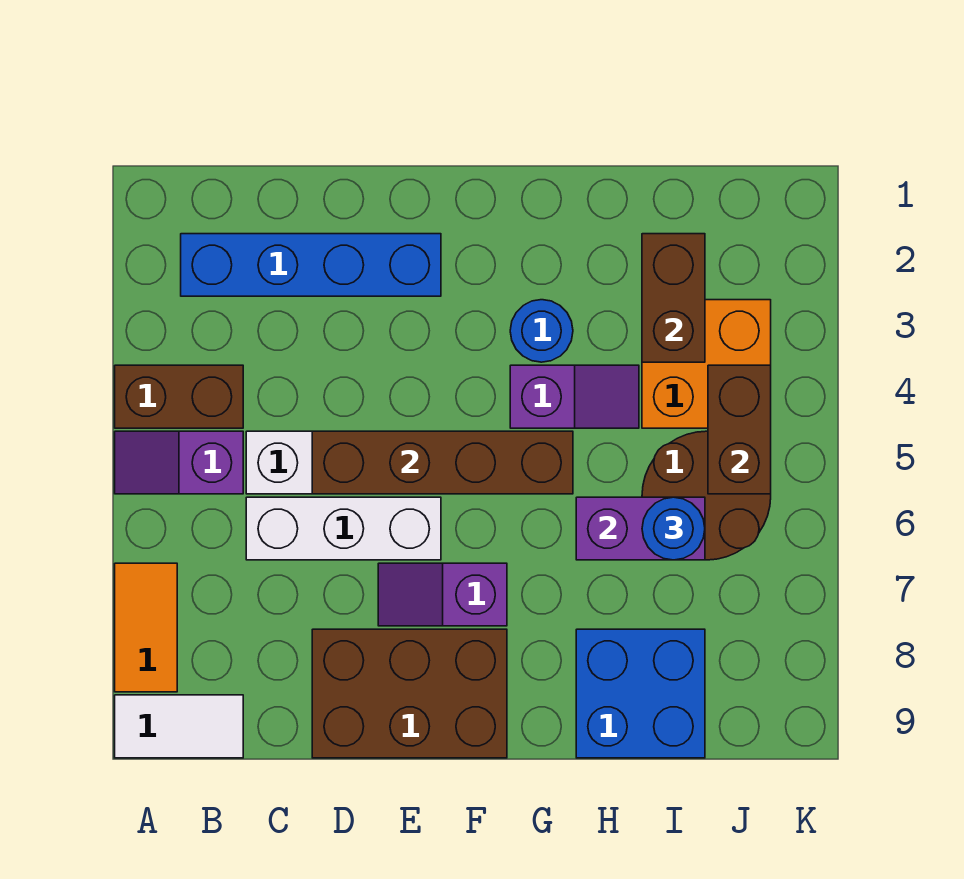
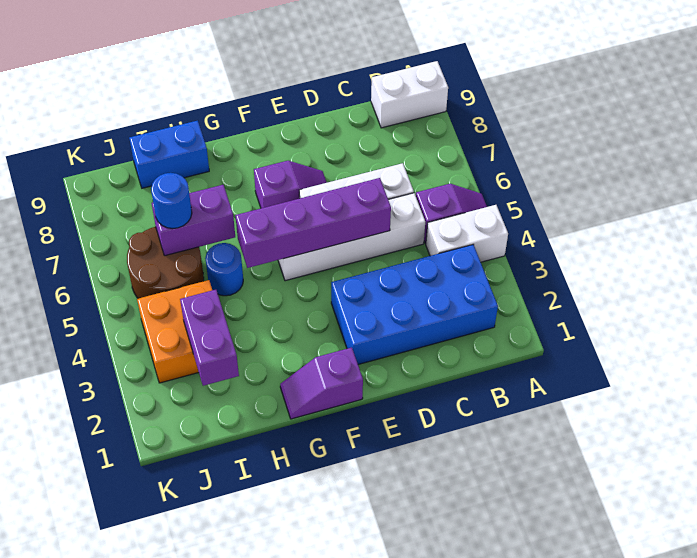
brown brick A4:B4 level 1 -> white brick A4:B4 level 1
orange tile A7:A8 level 1 -> none
white tile A9:B9 level 1 -> white brick A9:B9 level 1
blue brick B2:E2 level 1 -> blue brick B2:E3 level 1
brown brick D5:G5 level 2 -> purple brick D5:G5 level 2
brown brick D8:F9 level 1 -> none
blue round brick G3 level 1 -> blue round brick H5 level 1
purple slope G4:H4 level 1 top G -> purple slope F1:G1 level 1 top F
blue brick H8:I9 level 1 -> blue brick H9:I9 level 1
brown brick I2:I3 level 2 -> purple brick I2:I3 level 2
brown brick J4:J5 level 2 -> none

